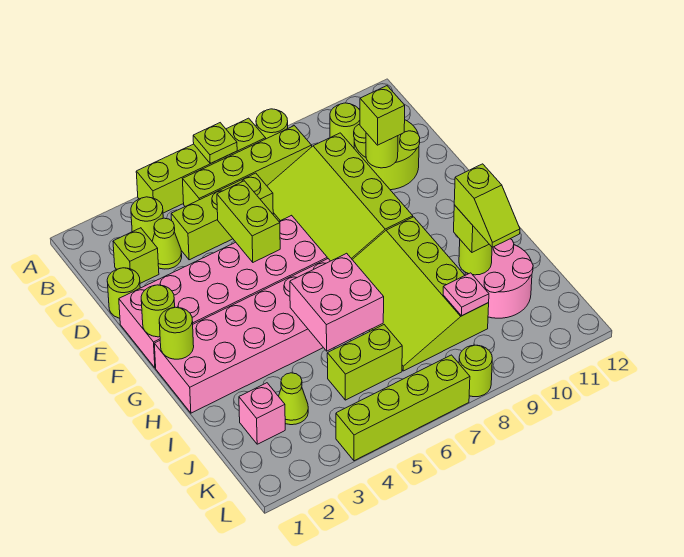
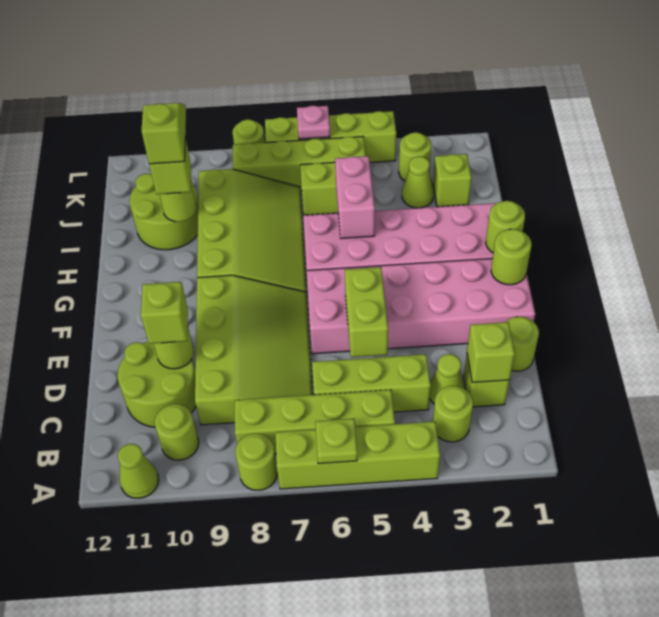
none -> lime cone A11 level 1
none -> lime brick C2 level 2
pink brick H5:I6 level 2 -> pink brick H5:I5 level 2
pink round brick I10:J11 level 1 -> lime round brick I10:J11 level 1
pink brick J2 level 1 -> lime brick J2 level 1
pink plate J9 level 2 -> pink plate L6 level 2
none -> lime round brick K3 level 1
none -> lime brick K5:K8 level 1

